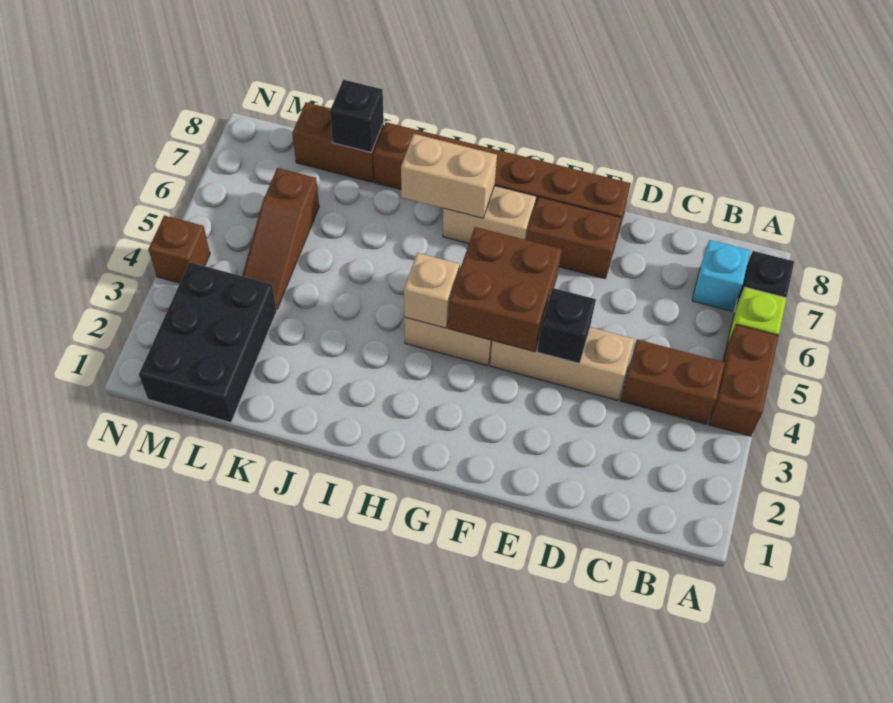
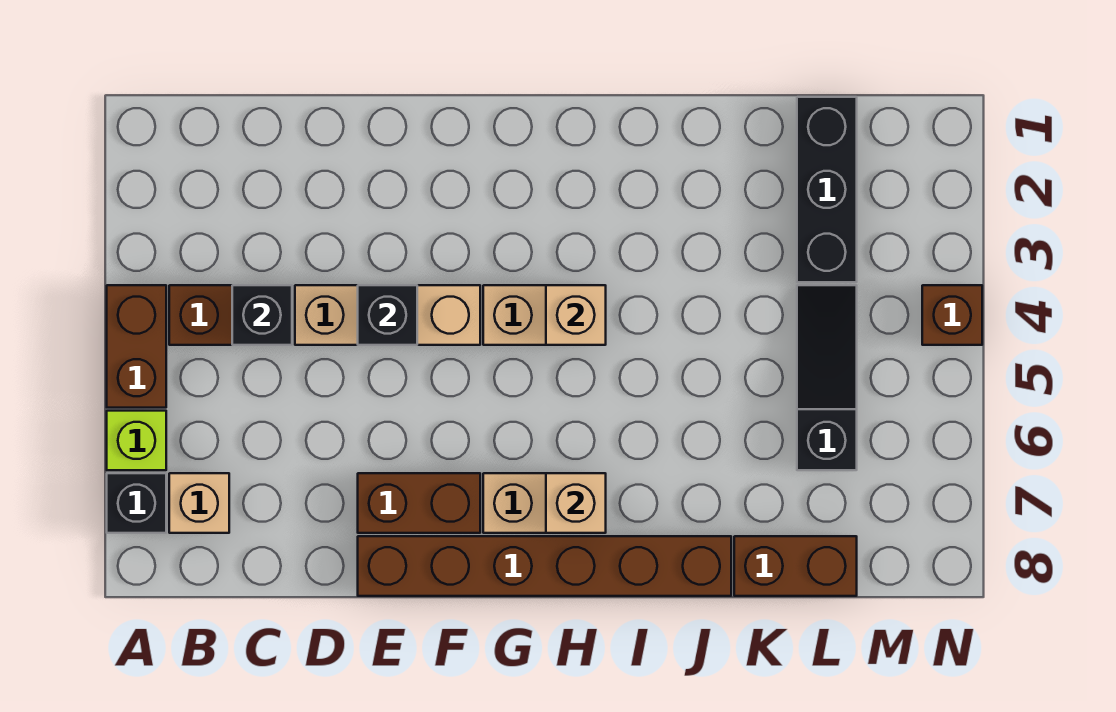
cyan brick B7 level 1 -> tan brick B7 level 1
brown brick F4:G5 level 2 -> none
tan brick H7:I7 level 2 -> tan brick H7 level 2
black brick K8 level 2 -> black brick C4 level 2
black brick L1:M3 level 1 -> black brick L1:L3 level 1
brown slope L4:L6 level 1 top 6 -> black slope L4:L6 level 1 top 6

